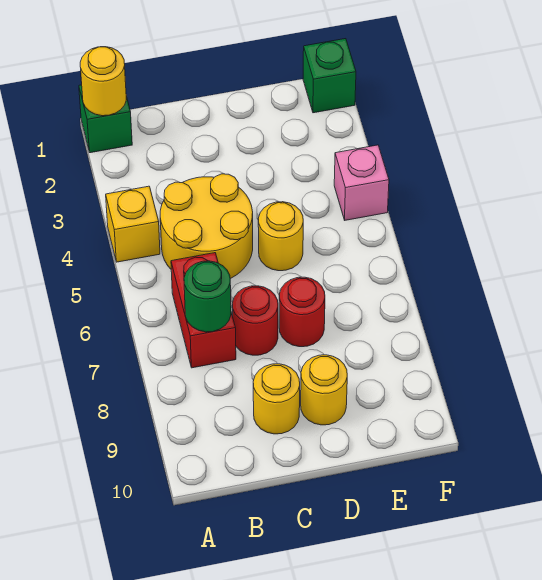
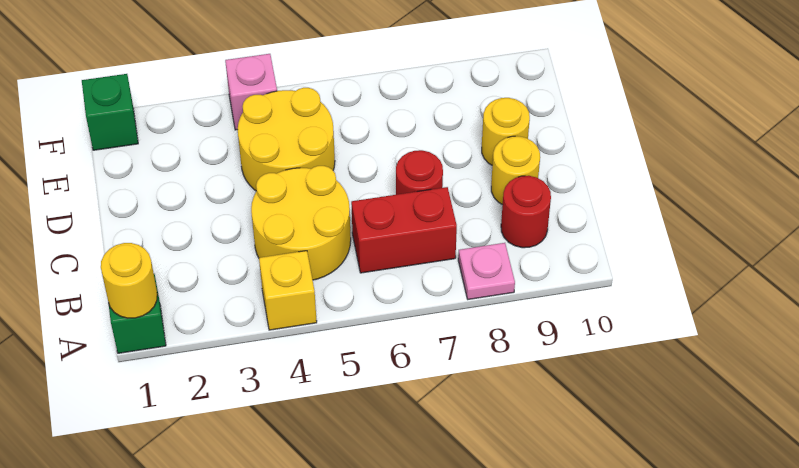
none -> pink plate A8 level 1
green round brick B7 level 2 -> none
yellow round brick D5 level 1 -> yellow round brick D4:E5 level 1
red round brick D7 level 1 -> red round brick B9 level 1

